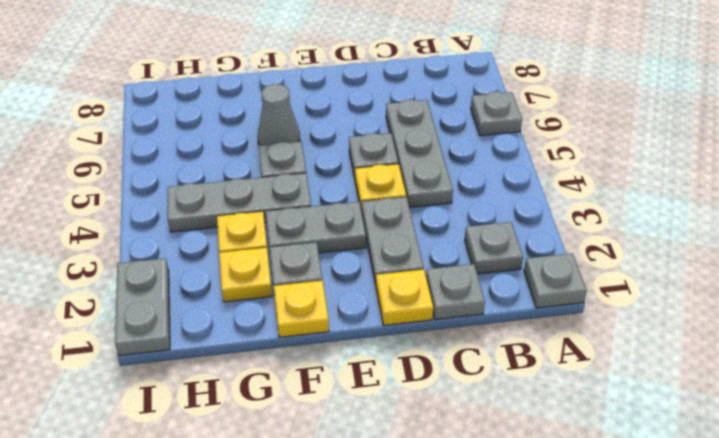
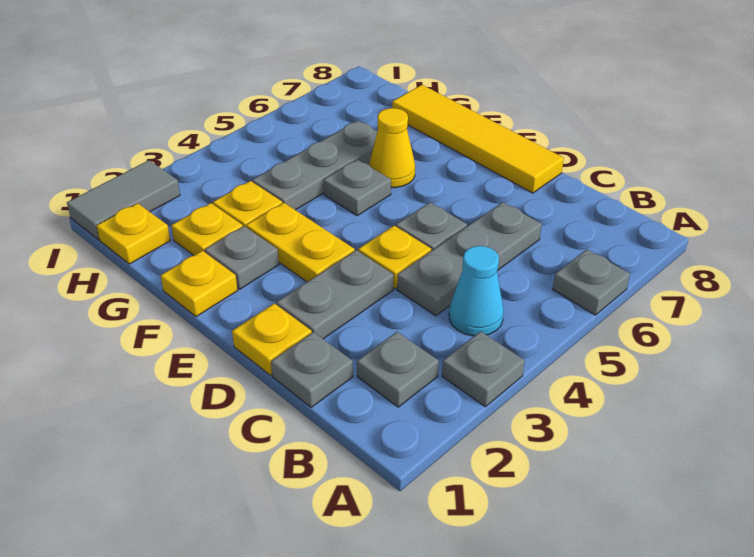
grey plate A1 level 1 -> grey plate A3 level 1
none -> cyan cone B4 level 1
none -> yellow tile D8:G8 level 1
grey plate E3:F3 level 1 -> yellow plate E3:F3 level 1
grey plate F4:H4 level 1 -> grey plate G4:G6 level 1
grey cone F6 level 1 -> yellow cone F6 level 1
none -> yellow plate H1 level 1
grey plate I1:I2 level 1 -> grey tile I1:I2 level 1

